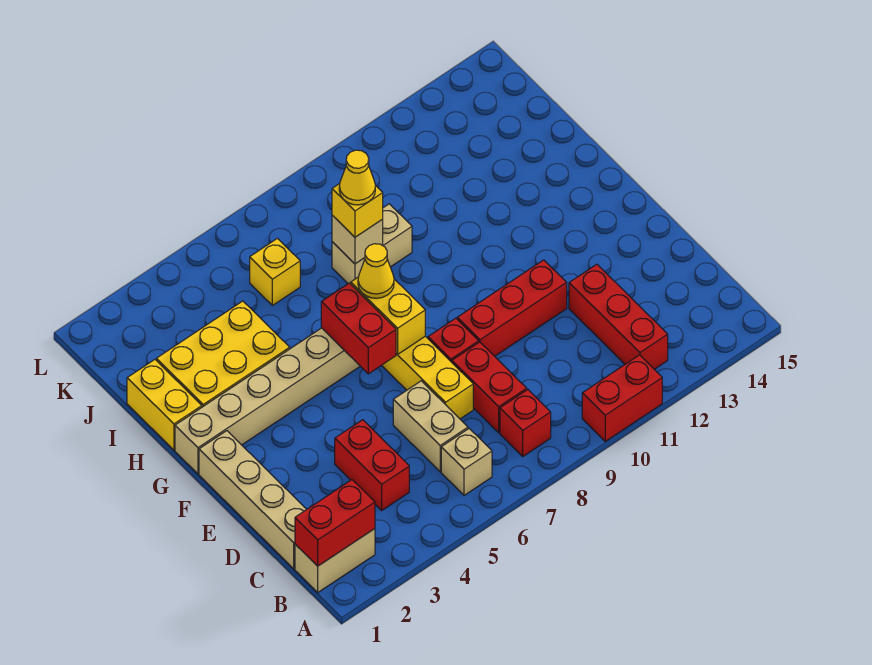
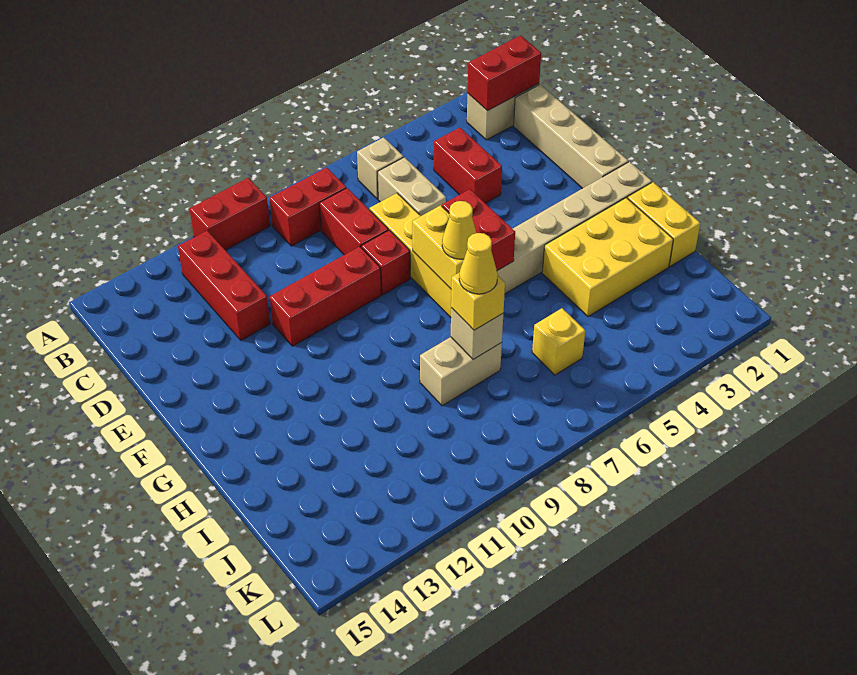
red brick B8 level 1 -> red brick B8:B9 level 1

